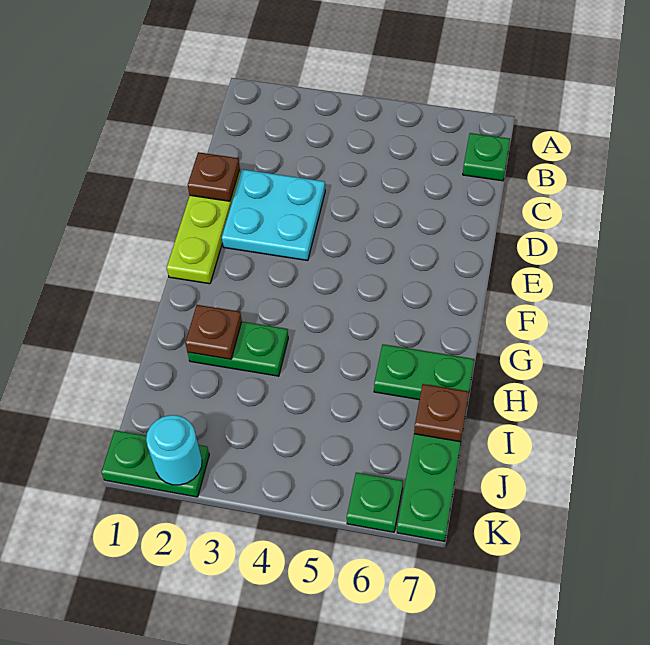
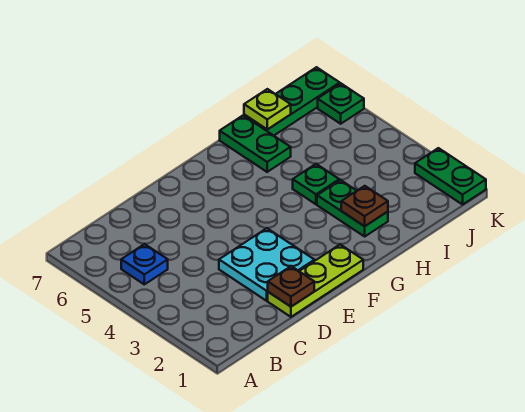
none -> blue plate B5 level 1
green plate B7 level 1 -> green plate H4 level 1
brown plate I7 level 2 -> lime plate I7 level 2
cyan round brick K2 level 2 -> none

